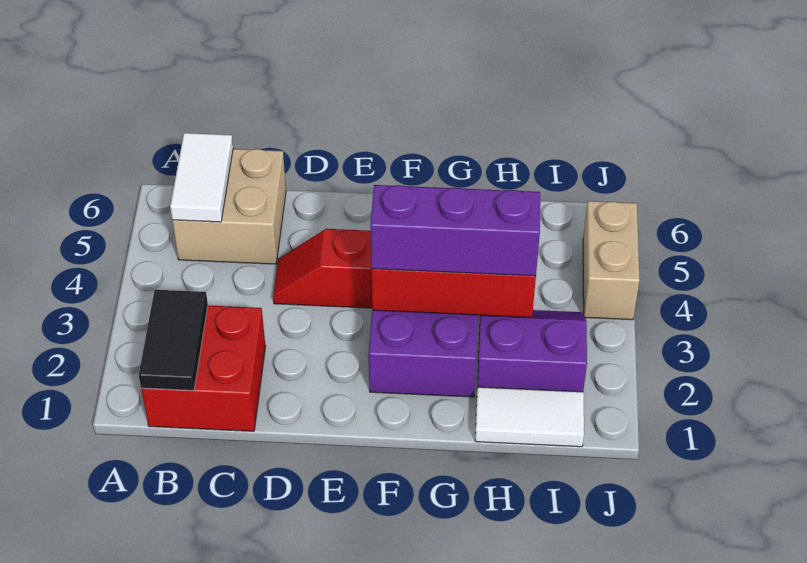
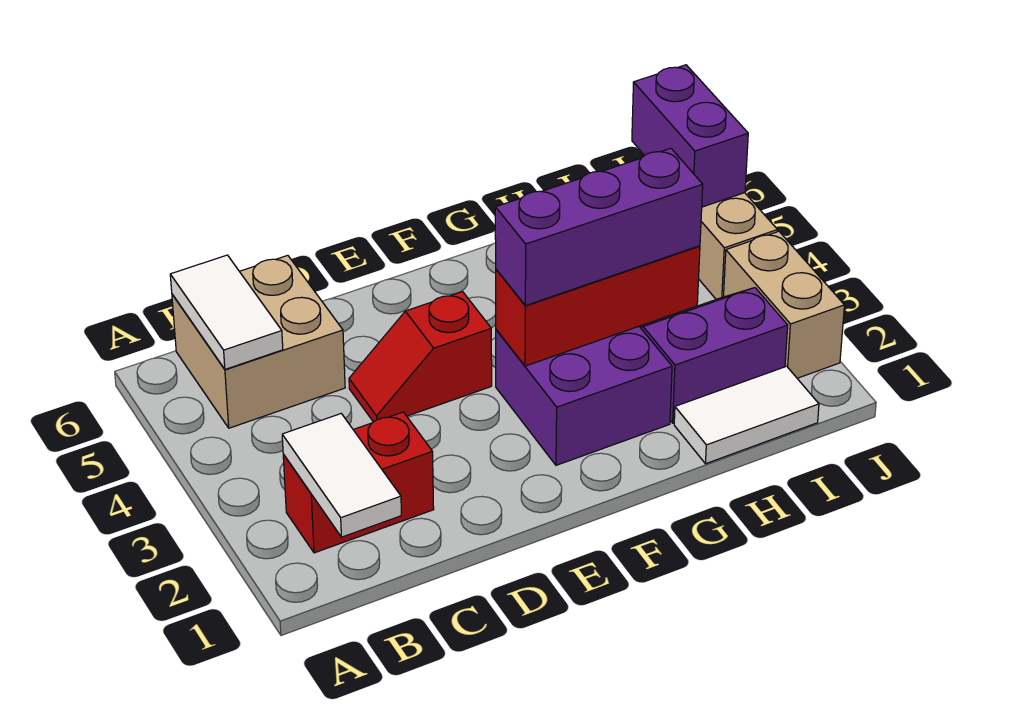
red brick B1:C2 level 1 -> red brick B2:C2 level 1
black tile B1:B2 level 2 -> white tile B1:B2 level 2
none -> tan brick J2:J3 level 1
none -> purple brick J5:J6 level 2

